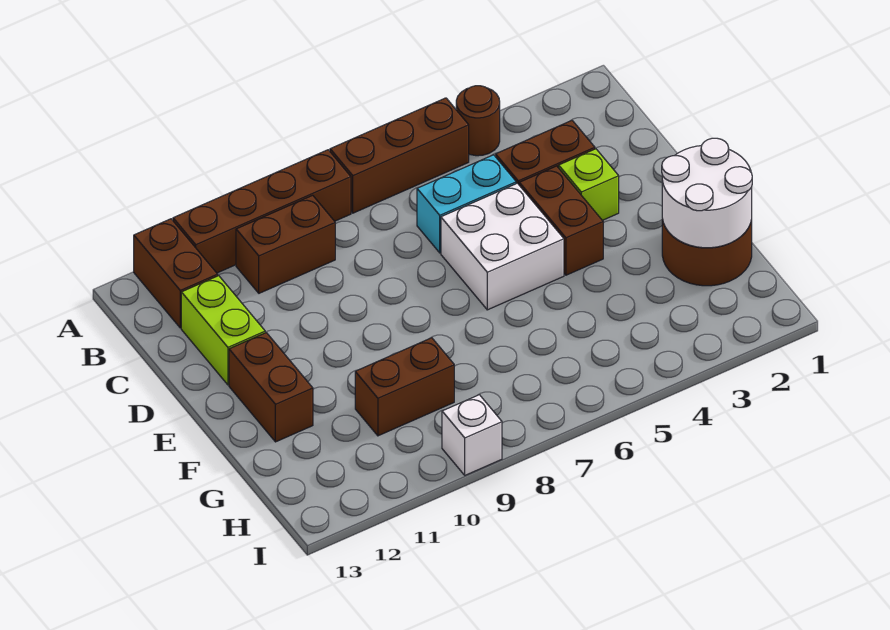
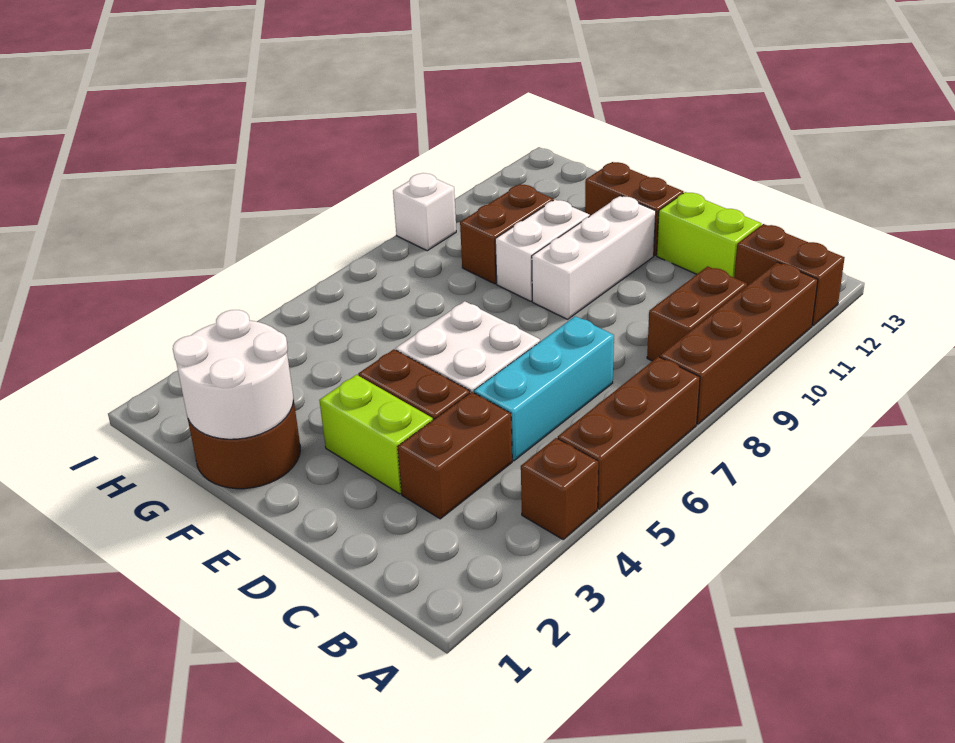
brown round brick A4 level 1 -> brown brick A4 level 1
cyan brick C5:C6 level 1 -> cyan brick C5:C7 level 1
lime brick D3 level 1 -> lime brick D3:E3 level 1
none -> white brick E9:E11 level 1
none -> white brick F9:F10 level 1

